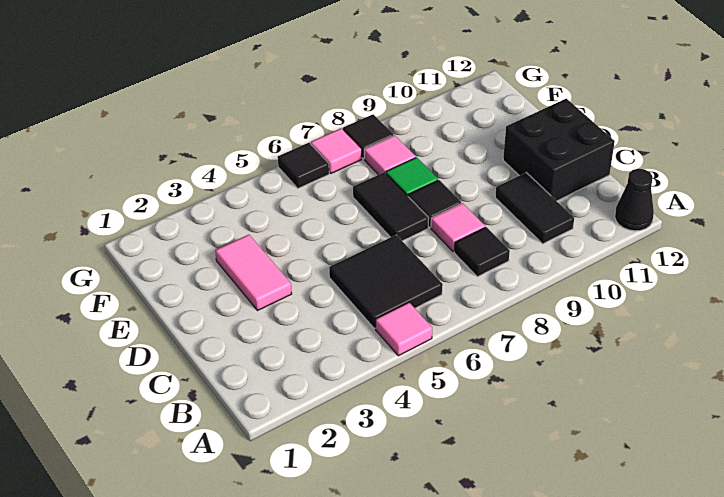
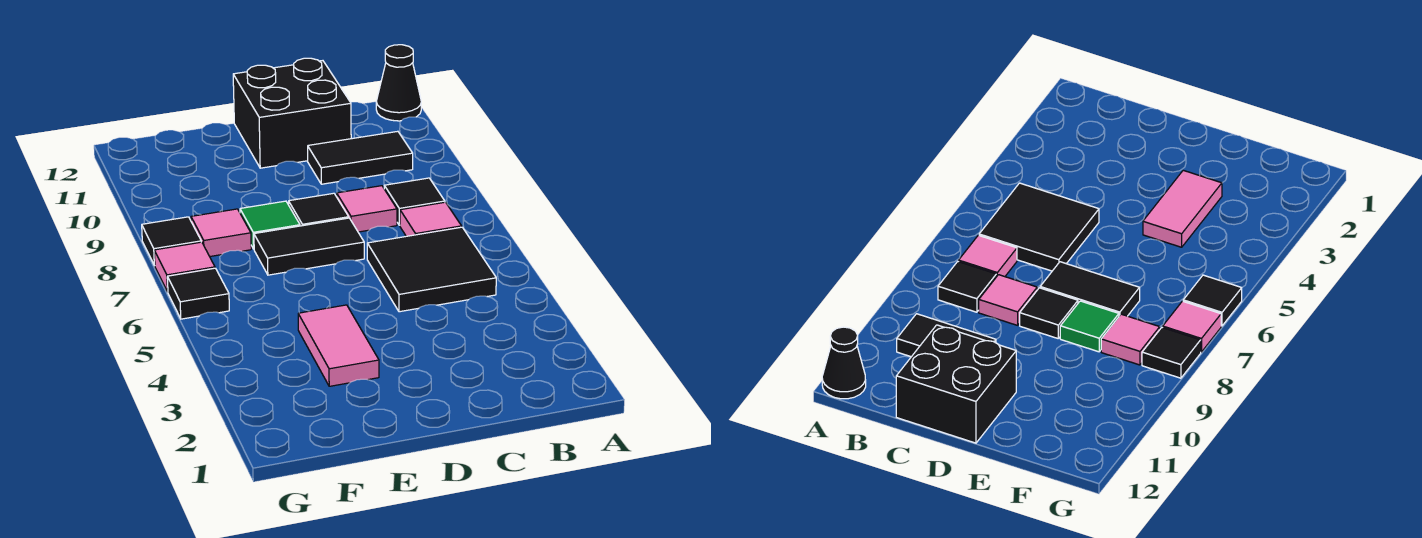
pink tile A5 level 1 -> pink tile B7 level 1
pink tile D3:E3 level 1 -> pink tile E3:E4 level 1

